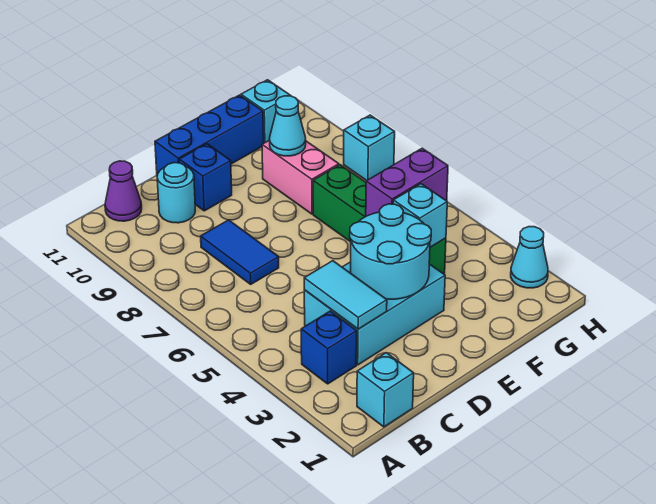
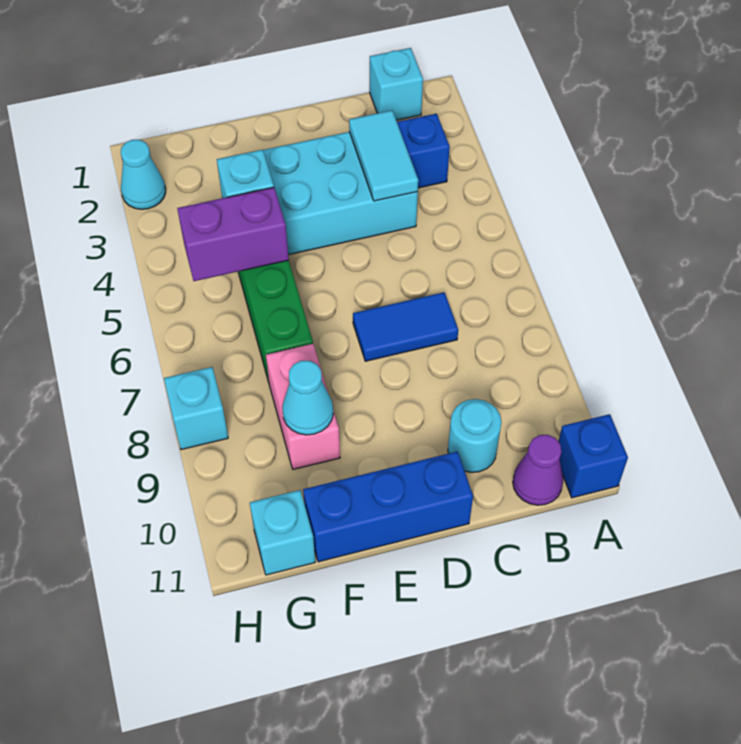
blue tile C7:C8 level 1 -> blue tile C7:D7 level 1
cyan round brick D3:E4 level 2 -> none
blue brick D10 level 1 -> blue brick A11 level 1

